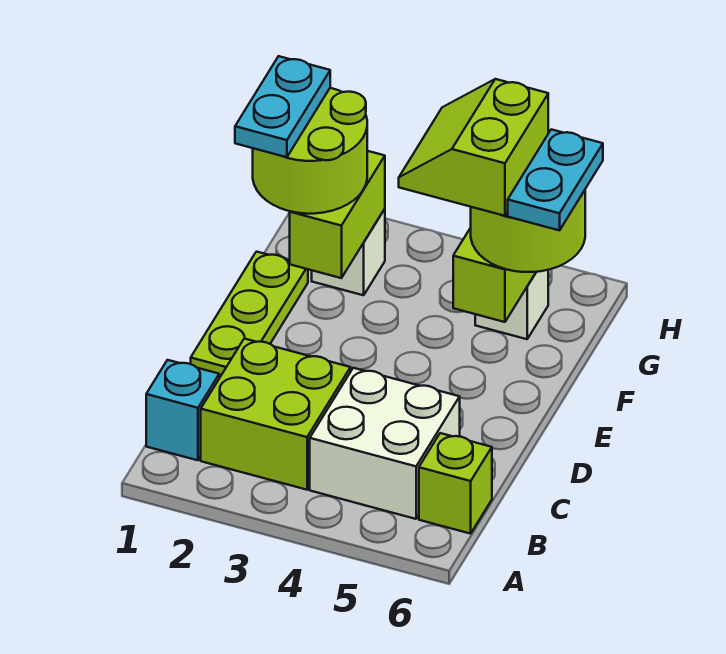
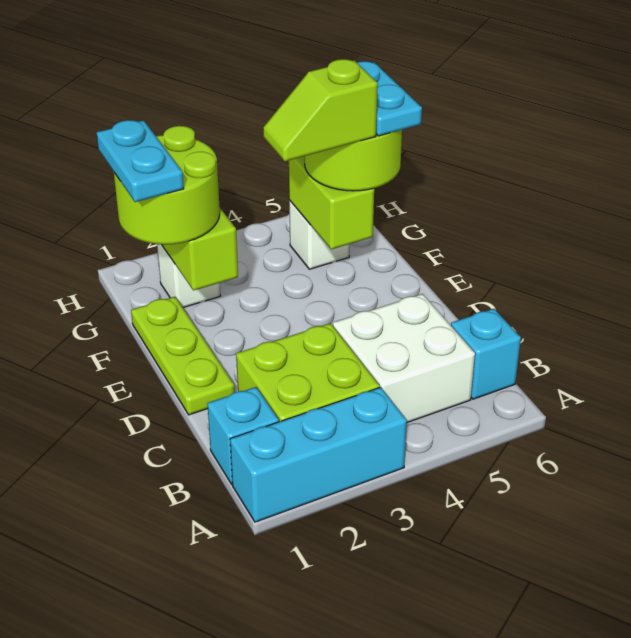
none -> cyan brick A1:A3 level 1
lime brick B6 level 1 -> cyan brick B6 level 1
lime slope F4:G5 level 4 top 5 -> lime slope F4:F5 level 4 top 5

